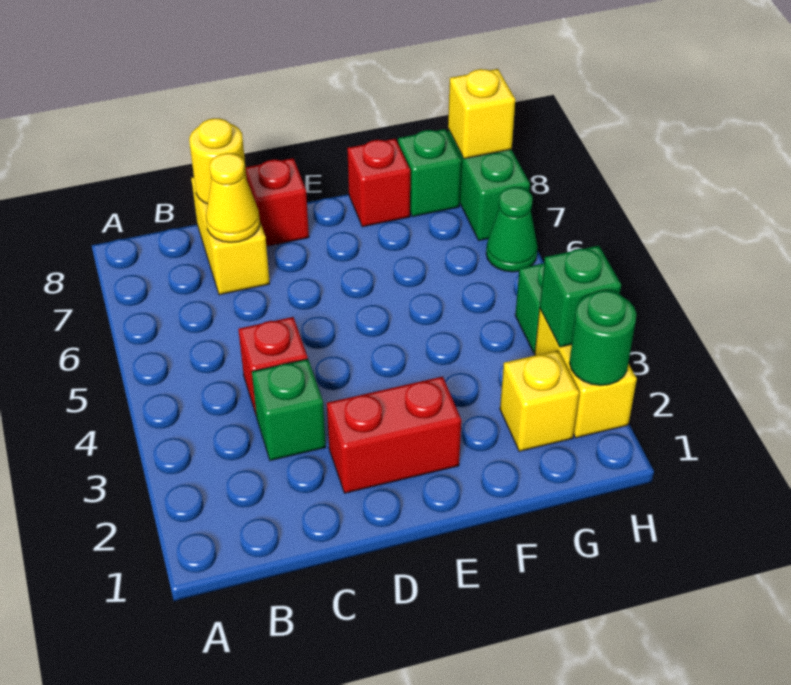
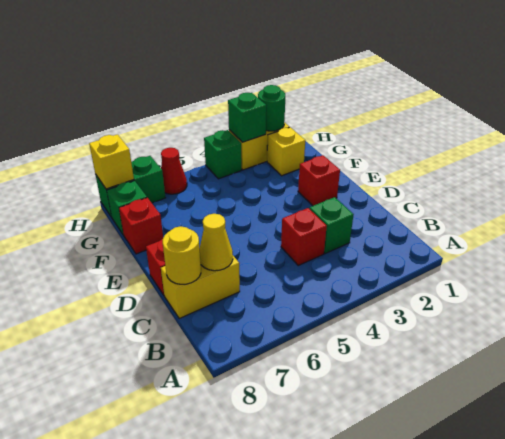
red brick D2:E2 level 1 -> red brick E2 level 1
green cone H6 level 1 -> red cone H6 level 1

